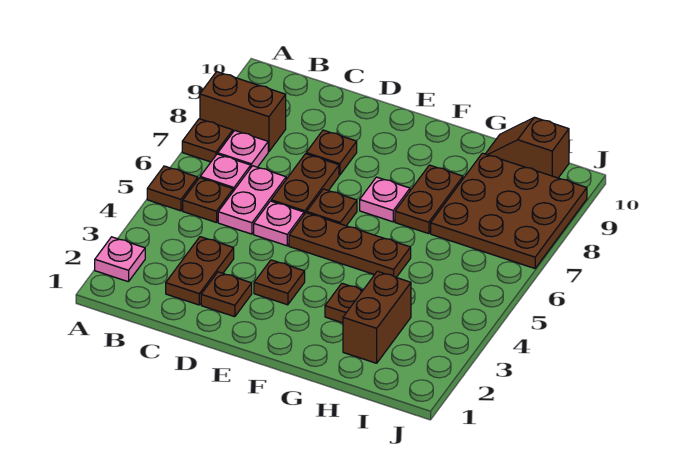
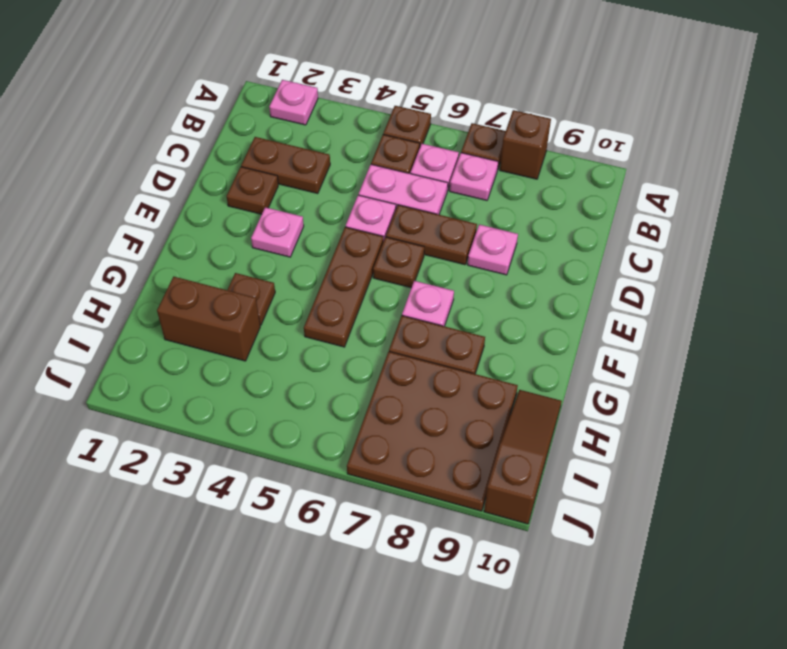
brown brick A8:B8 level 1 -> brown brick A8 level 1
brown plate D8 level 1 -> pink plate D8 level 1
brown plate E3 level 1 -> pink plate E3 level 1
brown slope H10:I10 level 1 top I -> brown slope H10:J10 level 1 top J

